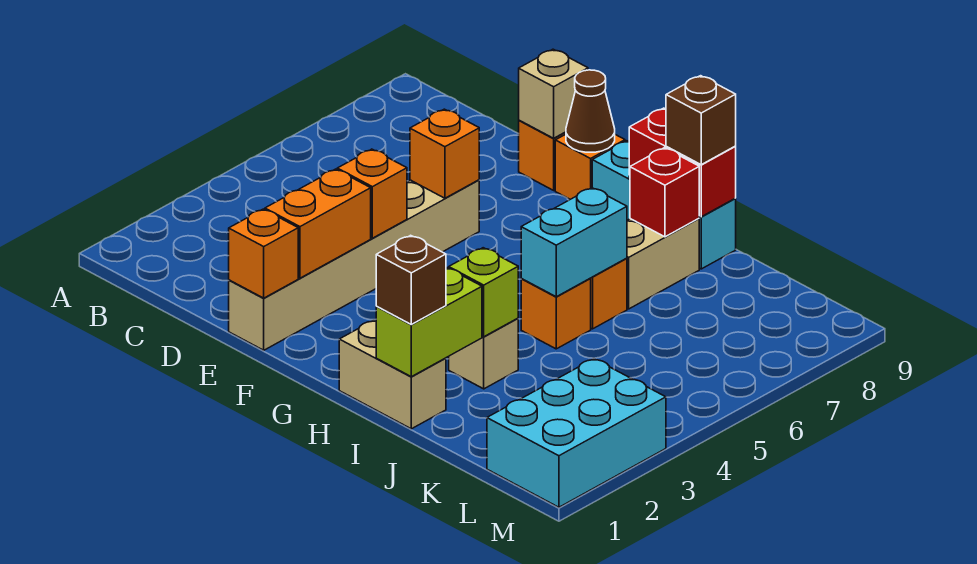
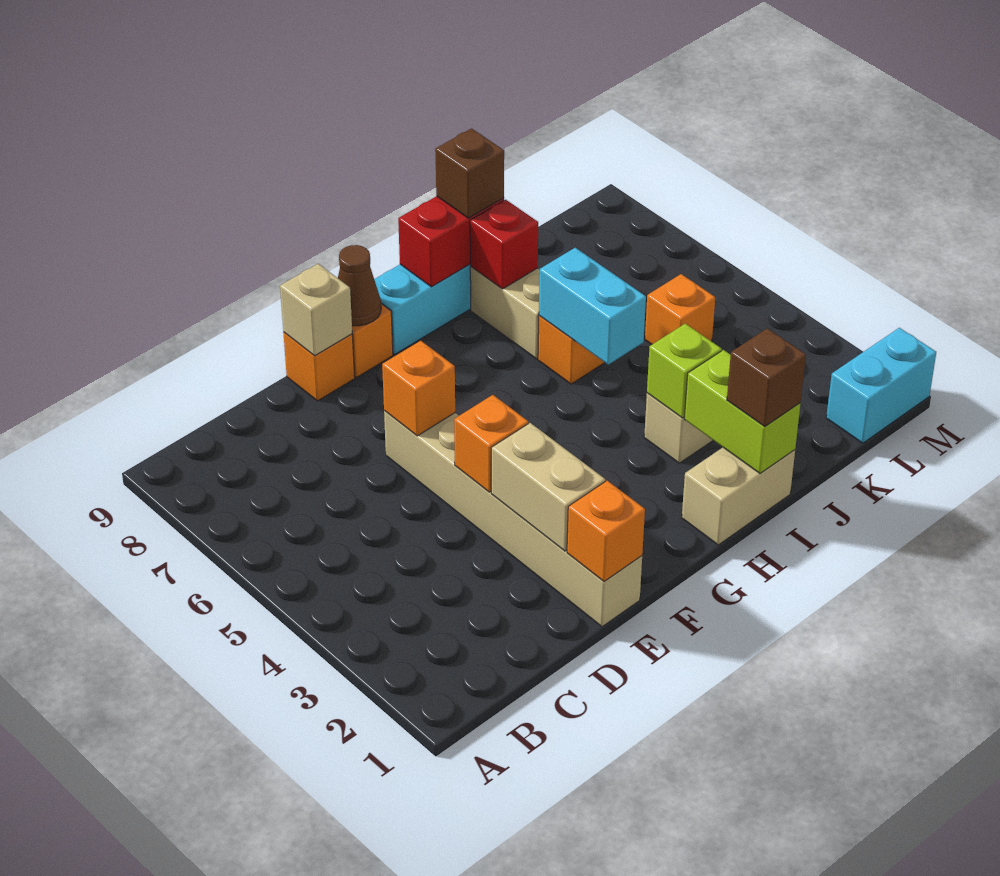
orange brick E2:E3 level 2 -> tan brick E2:E3 level 2
orange brick I5 level 1 -> orange brick K5 level 1
cyan brick L1:M3 level 1 -> cyan brick L1:M1 level 1

